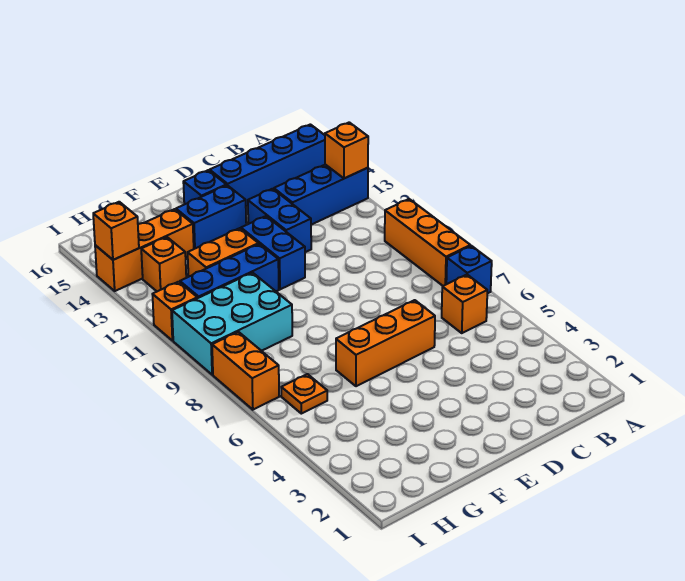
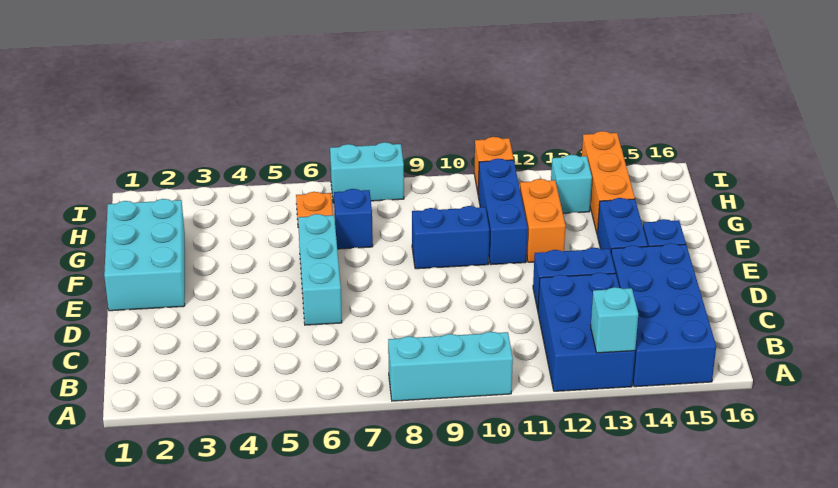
blue brick A7 level 1 -> blue brick G7 level 1
orange brick A8:A10 level 1 -> cyan brick A8:A10 level 1
blue brick A13:C13 level 1 -> blue brick A12:C13 level 1
orange brick A13 level 2 -> cyan brick A13 level 2
blue brick A15:D15 level 1 -> blue brick A14:D15 level 1
orange brick B6 level 1 -> none
orange brick D6:F6 level 1 -> cyan brick D6:F6 level 1
blue brick E11:E12 level 1 -> blue brick F9:F10 level 1
cyan brick G9:I10 level 1 -> cyan brick E1:G2 level 1
orange brick H13 level 1 -> cyan brick H13 level 1
orange brick I7:I8 level 1 -> cyan brick I7:I8 level 1
orange brick I14 level 2 -> none

